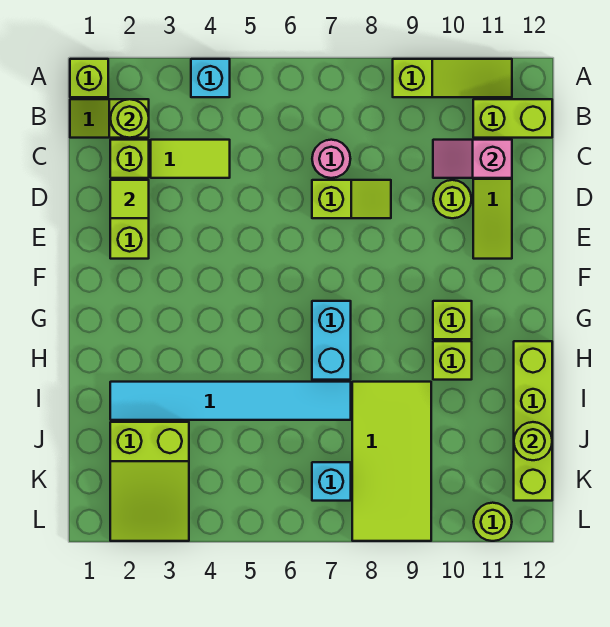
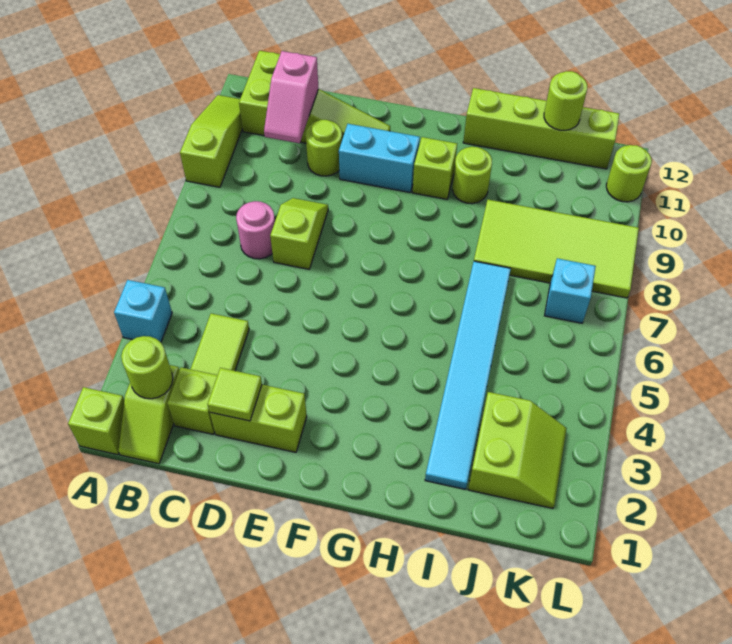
cyan brick G7:H7 level 1 -> cyan brick E10:F10 level 1
lime brick H10 level 1 -> lime round brick H10 level 1
lime slope J2:L3 level 1 top J -> lime slope J2:K3 level 1 top J

